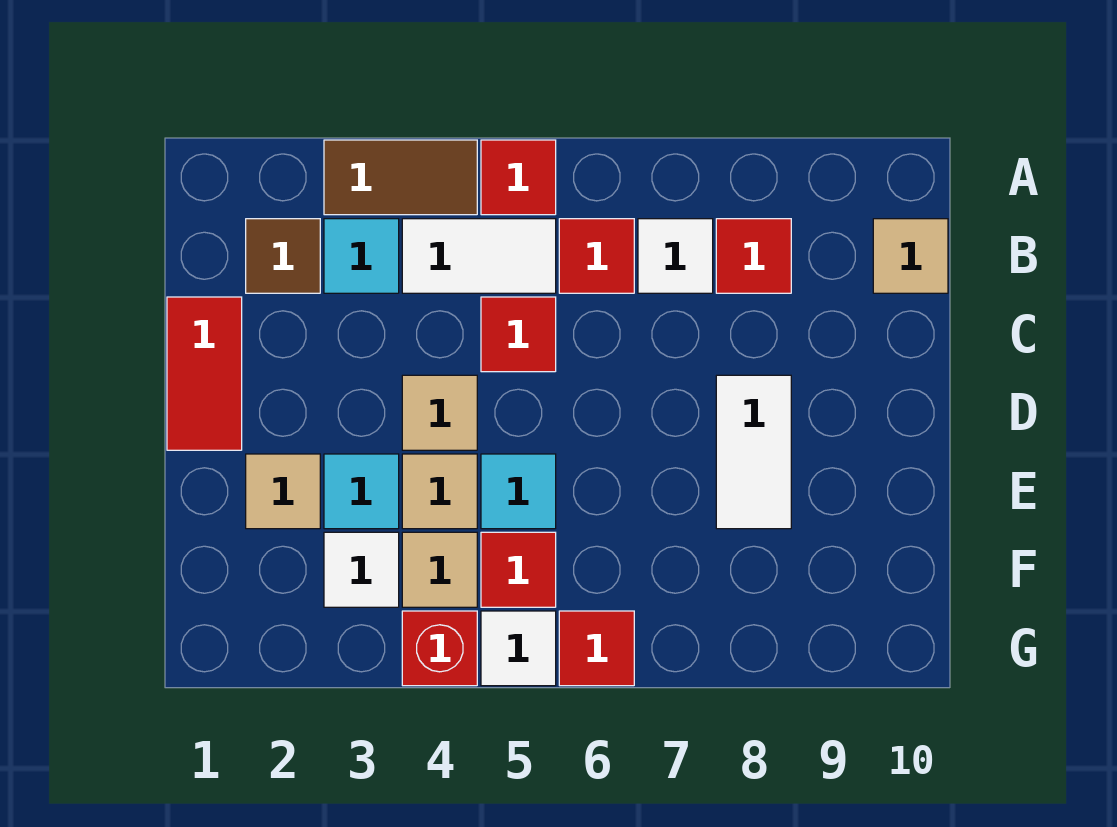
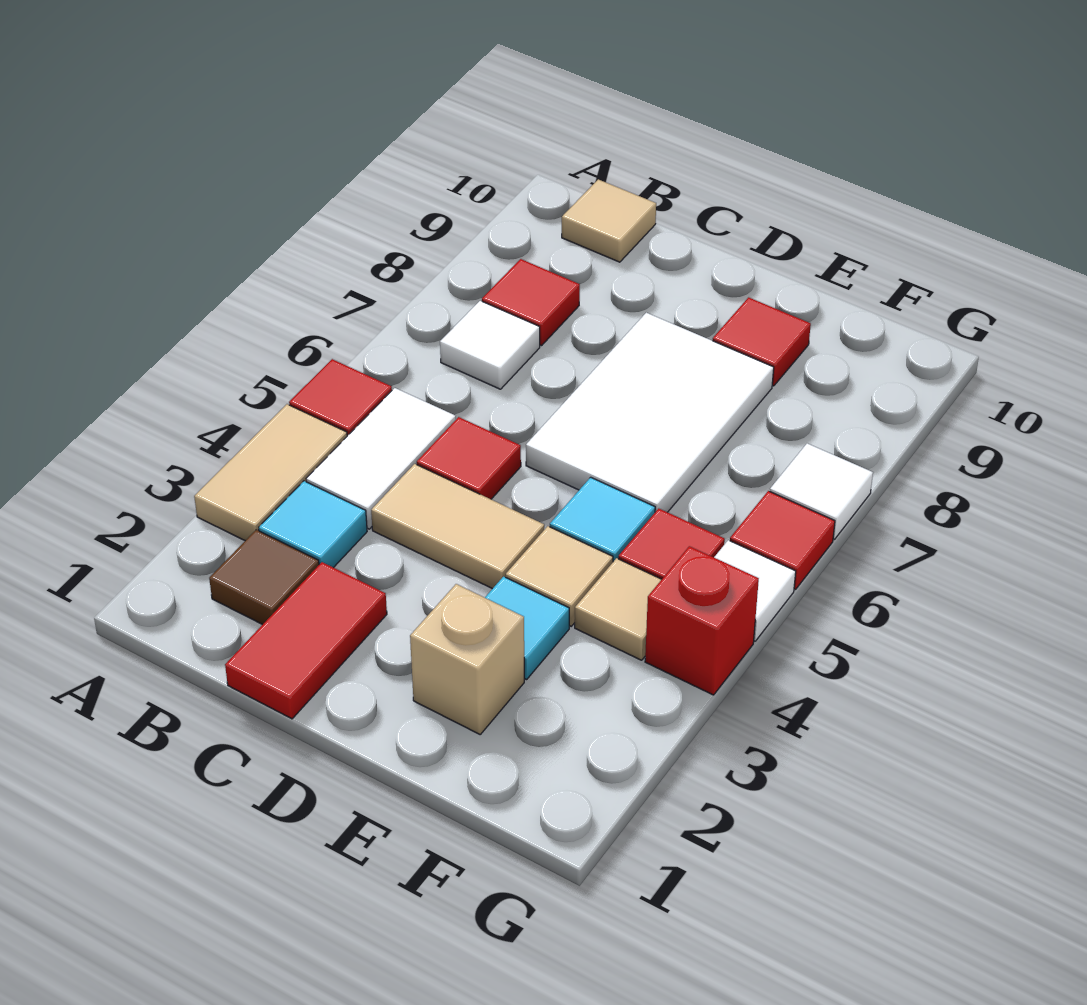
brown tile A3:A4 level 1 -> tan tile A3:A4 level 1
red tile B6 level 1 -> red tile E9 level 1
red tile C1:D1 level 1 -> red tile C1:C2 level 1
tan tile D4 level 1 -> tan tile C4:D4 level 1
white tile D8:E8 level 1 -> white tile D6:E8 level 1
tan tile E2 level 1 -> tan brick E2 level 1
white tile F3 level 1 -> white tile G7 level 1

